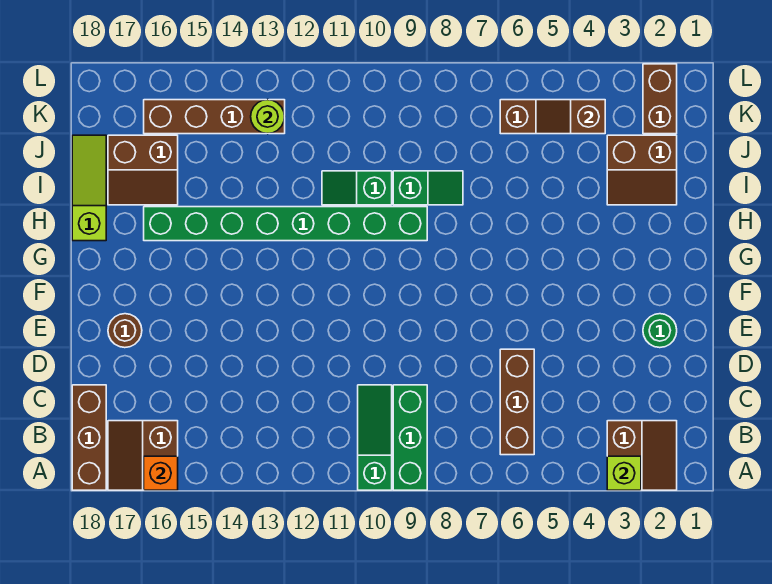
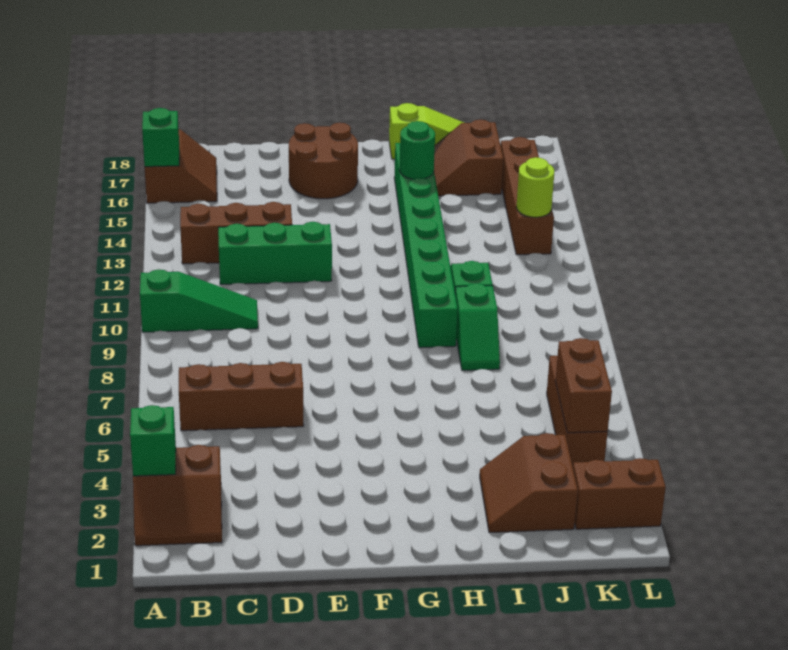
lime brick A3 level 2 -> green brick A3 level 2
green brick A9:C9 level 1 -> green brick C12:E12 level 1
brown slope A16:B17 level 1 top 16 -> brown slope A16:B17 level 1 top A
orange brick A16 level 2 -> green brick A16 level 2
brown brick A18:C18 level 1 -> brown brick B13:D13 level 1
green round brick E2 level 1 -> green round brick H15 level 2
brown round brick E17 level 1 -> brown round brick E16:F17 level 1
brown slope K4:K5 level 2 top 4 -> brown brick K4:K5 level 2

